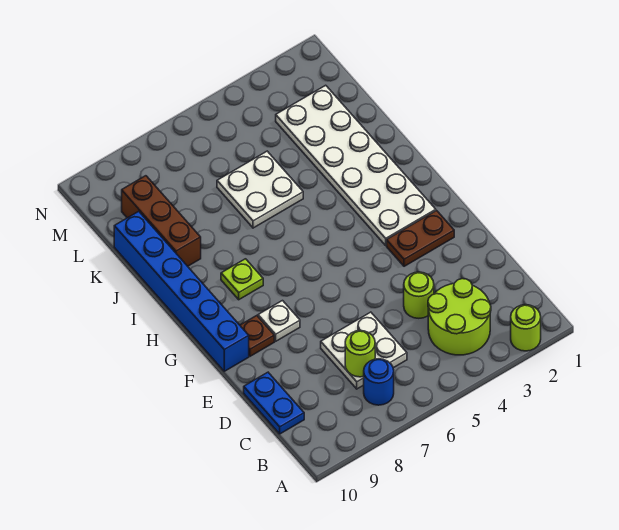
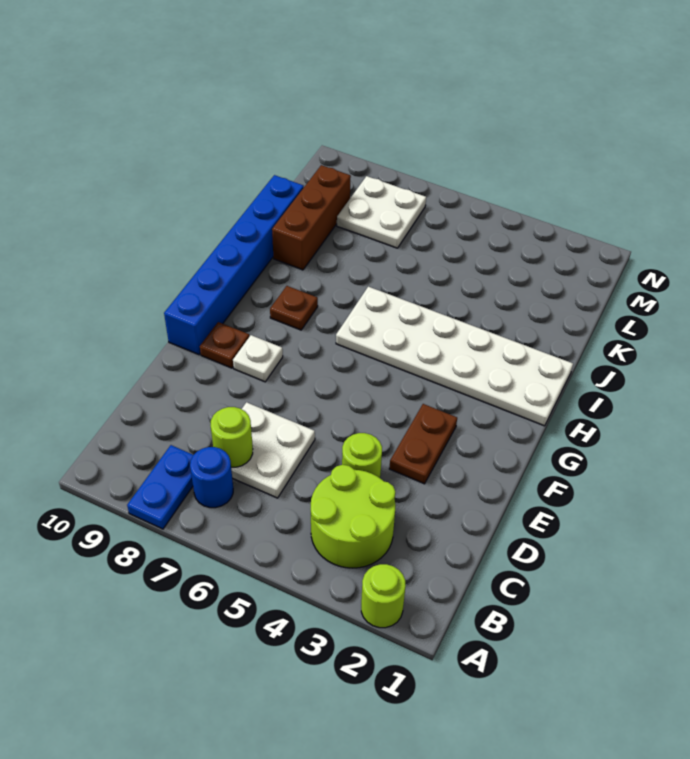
blue plate C10:D10 level 1 -> blue plate A8:B8 level 1
brown plate F2:F3 level 1 -> brown plate E3:F3 level 1
white plate G2:L3 level 1 -> white plate H1:I6 level 1
lime plate H8 level 1 -> brown plate H8 level 1
white plate J5:K6 level 1 -> white plate L7:M8 level 1

